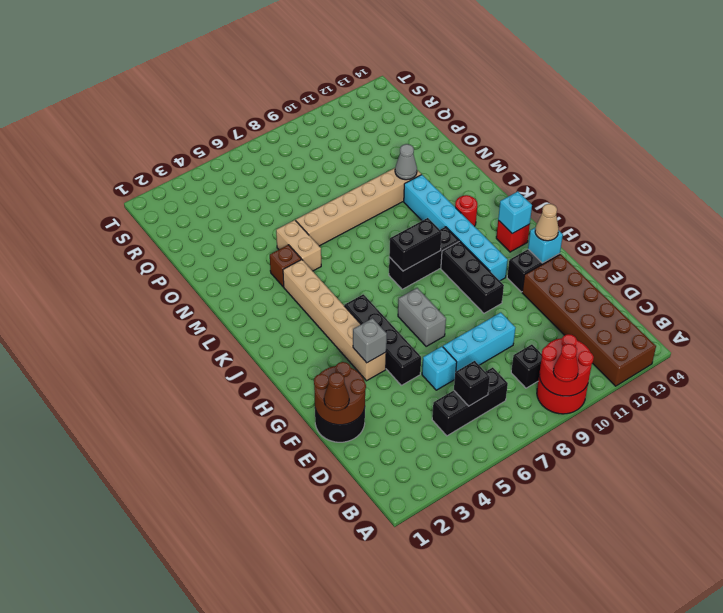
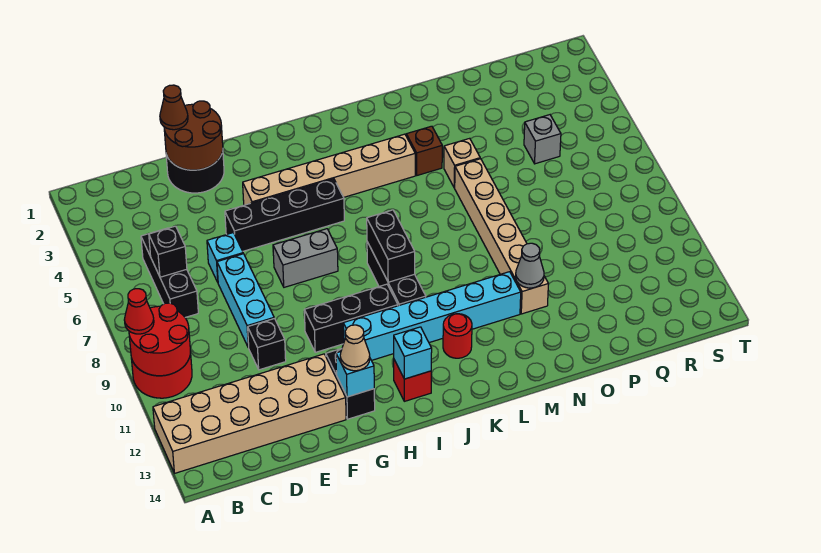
brown brick A12:F13 level 1 -> tan brick A12:F13 level 1
black brick C9 level 1 -> black brick E10 level 1
grey brick G4 level 2 -> grey brick Q5 level 1
tan brick M5:N5 level 1 -> tan brick N5 level 1

